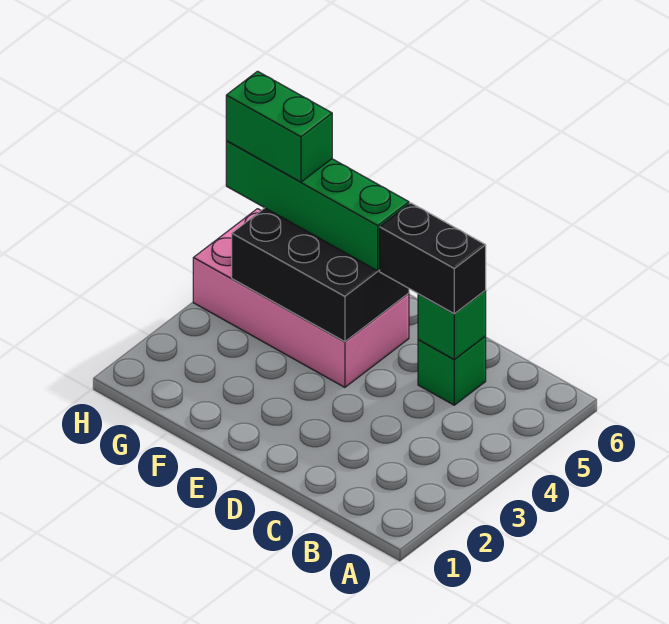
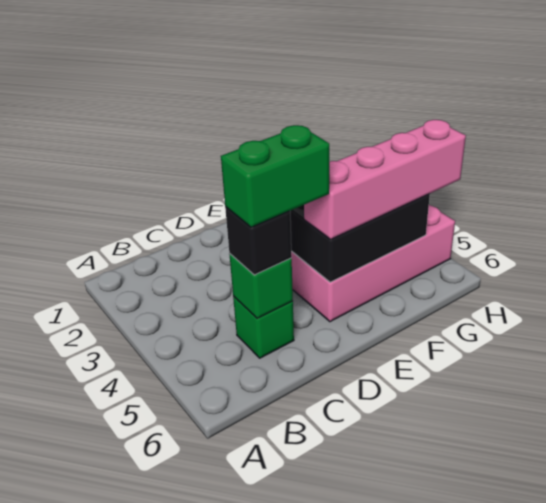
black brick C5:D5 level 3 -> black brick C5 level 3
green brick E5:H5 level 3 -> pink brick E5:H5 level 3
green brick G5:H5 level 4 -> green brick C5:D5 level 4

